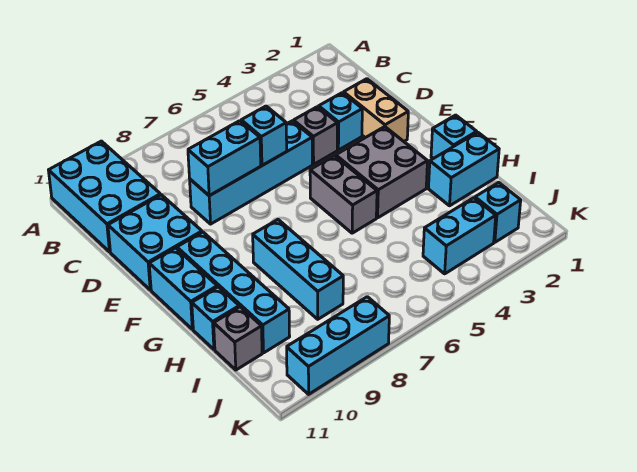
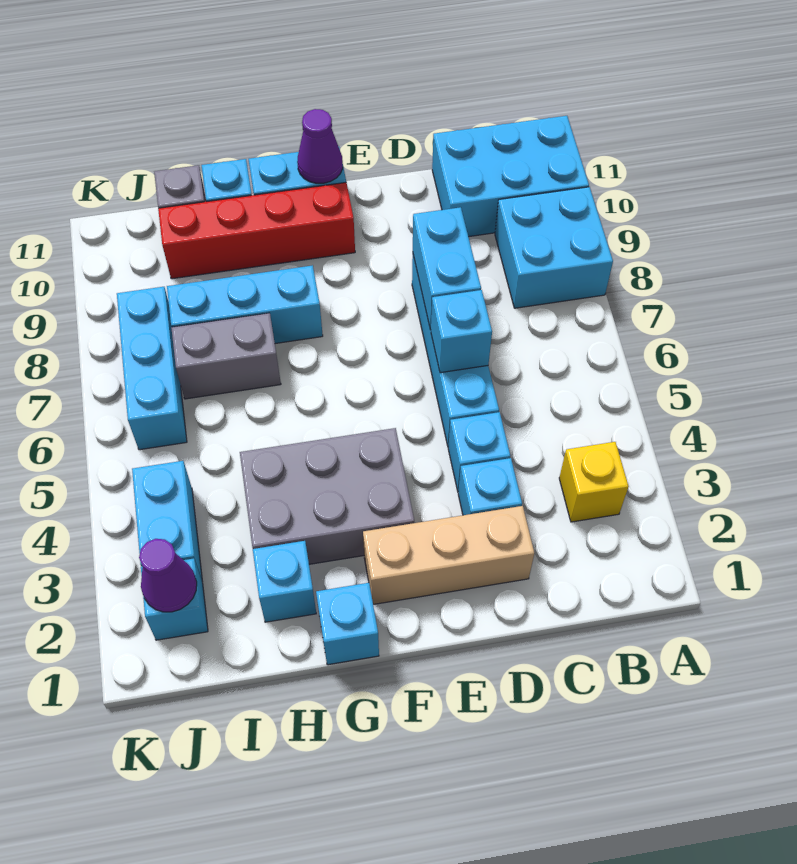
none -> yellow brick B3 level 1
tan brick D2:E2 level 1 -> tan brick D2:F2 level 1
grey brick D4 level 1 -> cyan brick D4 level 1
cyan brick D10:E11 level 1 -> cyan brick A8:B9 level 1
grey brick F3:G4 level 1 -> grey brick F3:H4 level 1
grey brick F5:G5 level 1 -> grey brick H7:I7 level 1
cyan brick F10:I10 level 1 -> red brick F10:I10 level 1
none -> purple cone F11 level 2
cyan brick H1:H2 level 1 -> cyan brick H2 level 1
none -> purple cone J2 level 2
cyan brick K8:K10 level 1 -> cyan brick J6:J8 level 1

